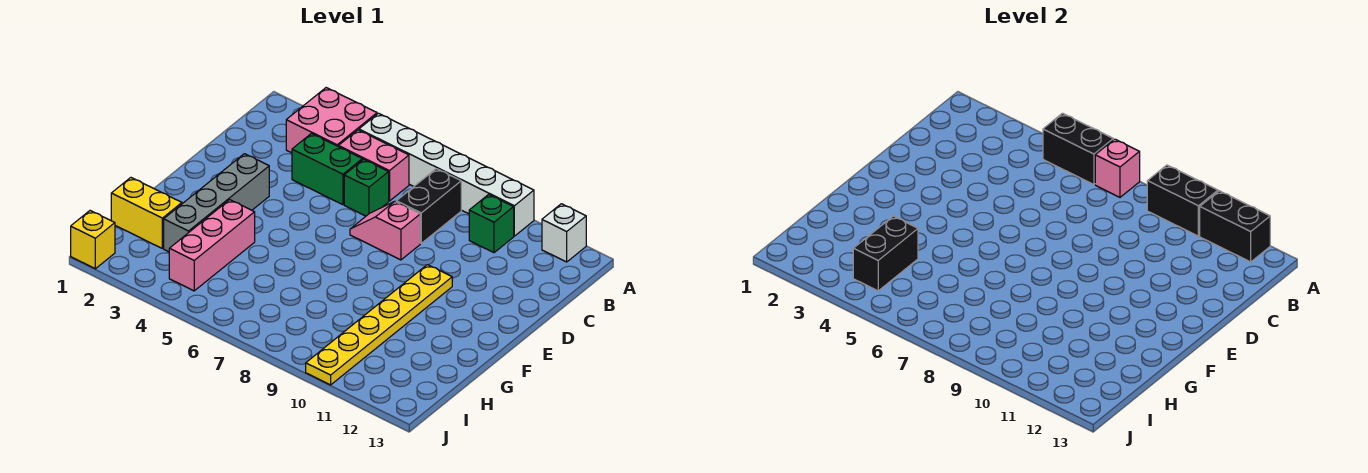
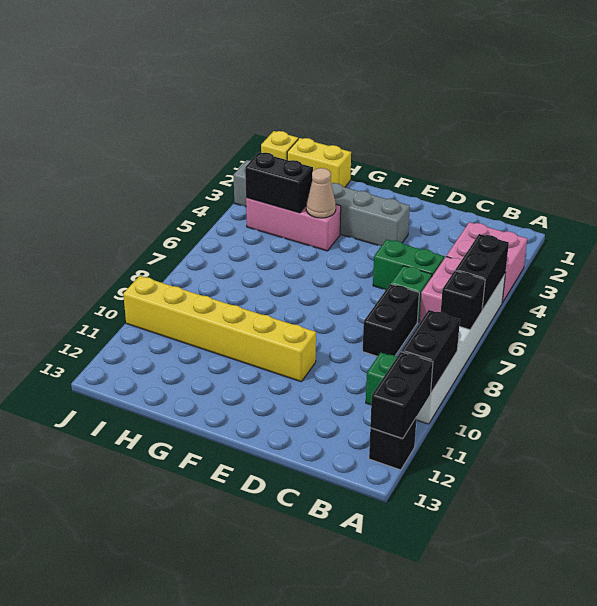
pink brick A7 level 2 -> black brick A7 level 2
white brick A12 level 1 -> black brick A12 level 1
black brick B8:C8 level 1 -> black brick C7:C8 level 1
green brick C4:C5 level 1 -> green brick C5:D5 level 1
pink slope D7:D8 level 1 top 8 -> none
grey brick E3:H3 level 1 -> grey brick E3:J3 level 1
yellow plate E10:J10 level 1 -> yellow brick E10:J10 level 1
none -> tan cone G4 level 2
yellow brick H1:H2 level 1 -> yellow brick H1:I1 level 1

